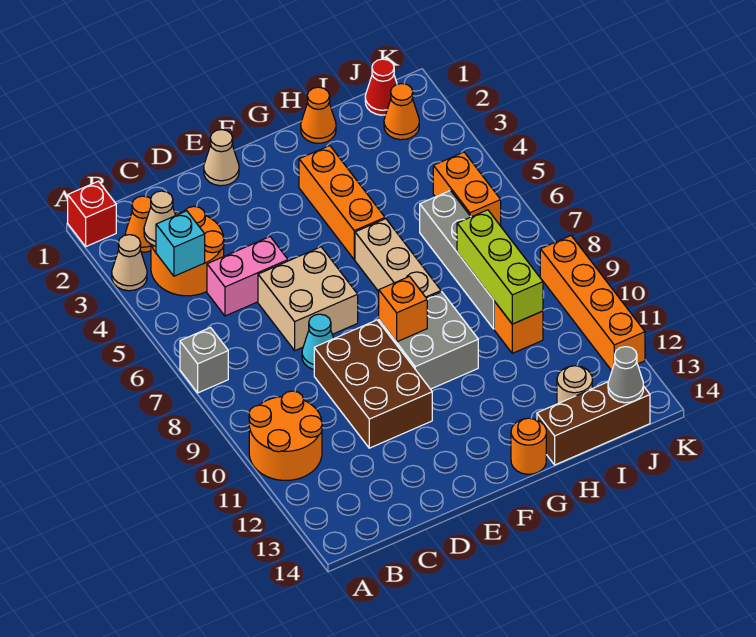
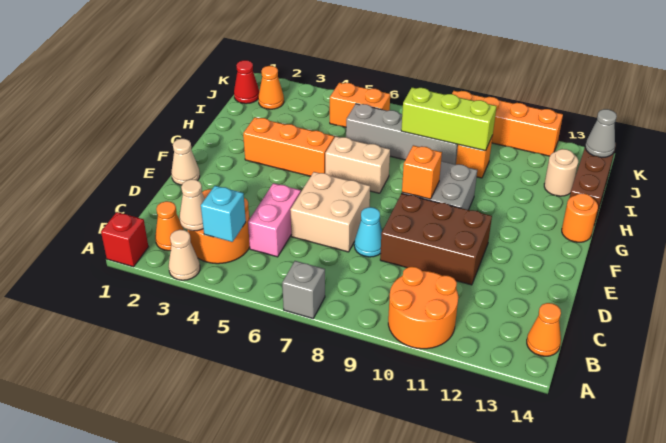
tan brick G6:G8 level 1 -> tan brick G6:G7 level 1
orange cone H1 level 1 -> orange cone B14 level 1

